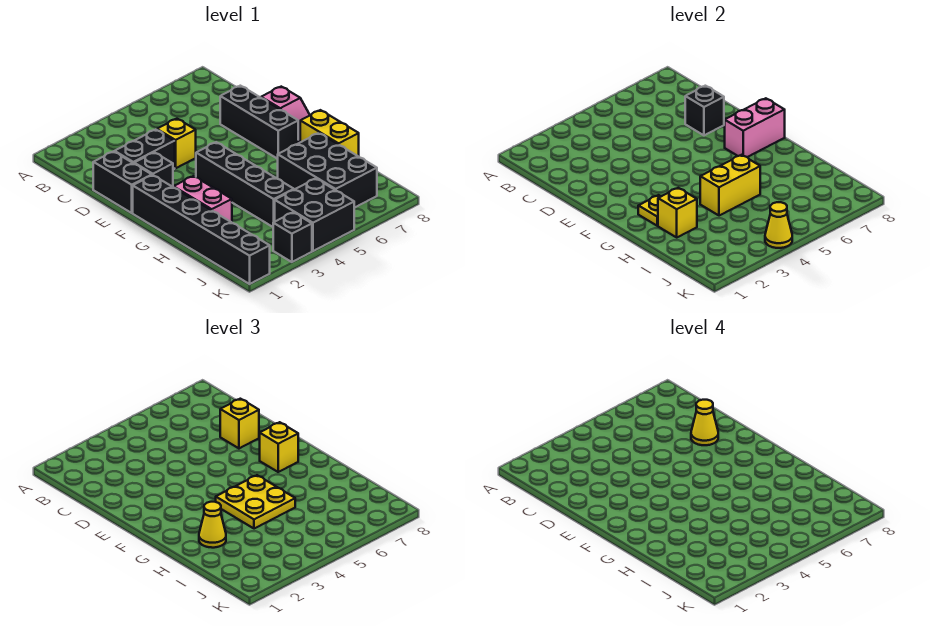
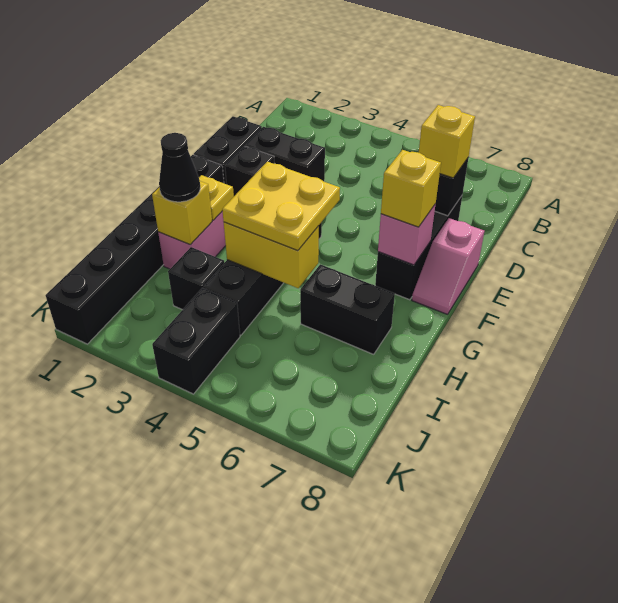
yellow brick D4 level 1 -> none
yellow cone D7 level 4 -> none
pink brick F7:F8 level 2 -> pink brick F7 level 2
yellow brick G8:H8 level 1 -> none
yellow cone H2 level 3 -> black cone H2 level 3
black brick H6:J7 level 1 -> black brick H6:H7 level 1
black brick J4:K5 level 1 -> black brick J4:K4 level 1
black brick K3 level 1 -> black brick I3 level 1
yellow cone K4 level 2 -> none

